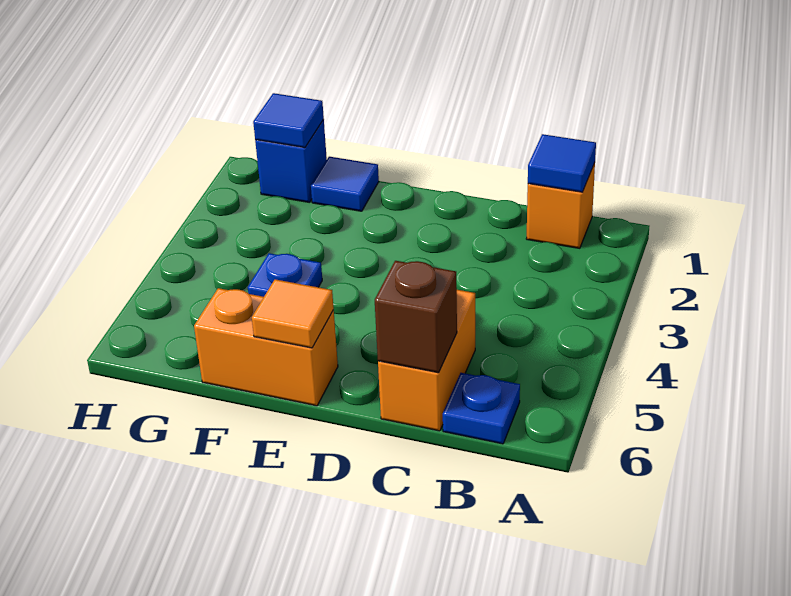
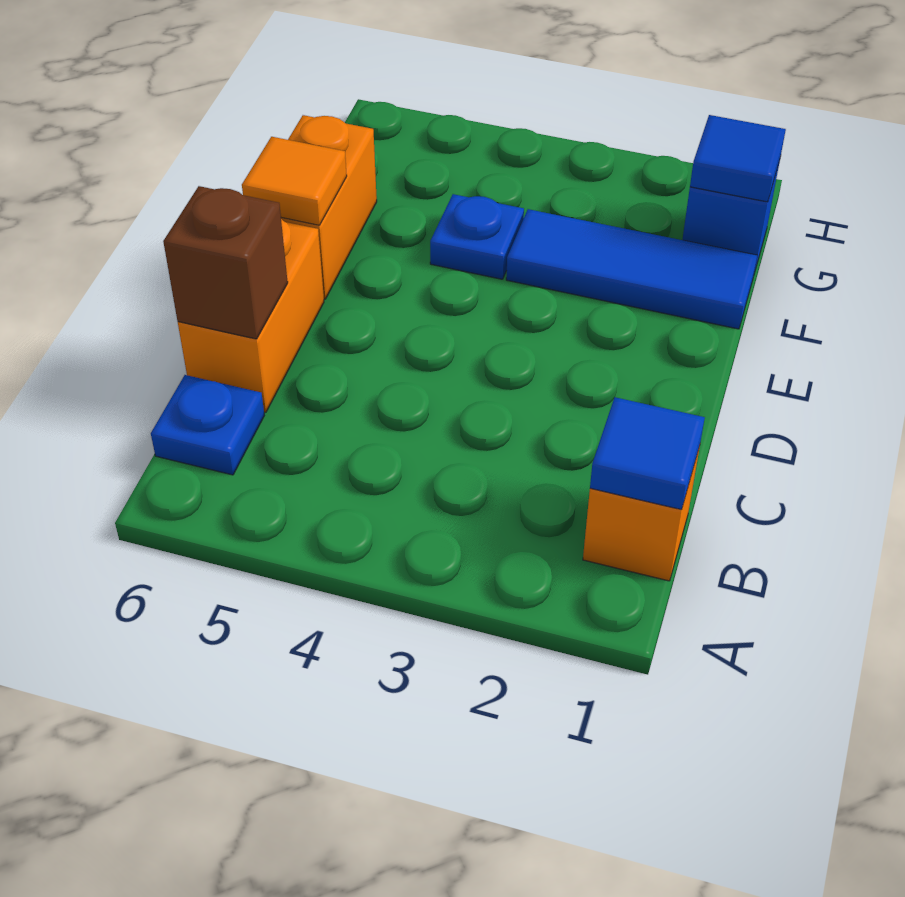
orange brick C5:C6 level 1 -> orange brick C6:D6 level 1
blue tile F1 level 1 -> blue tile F1:F3 level 1

